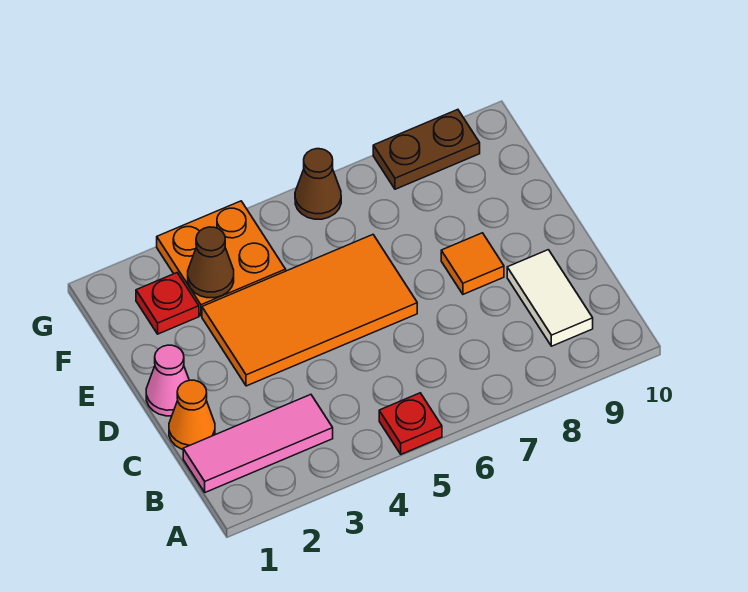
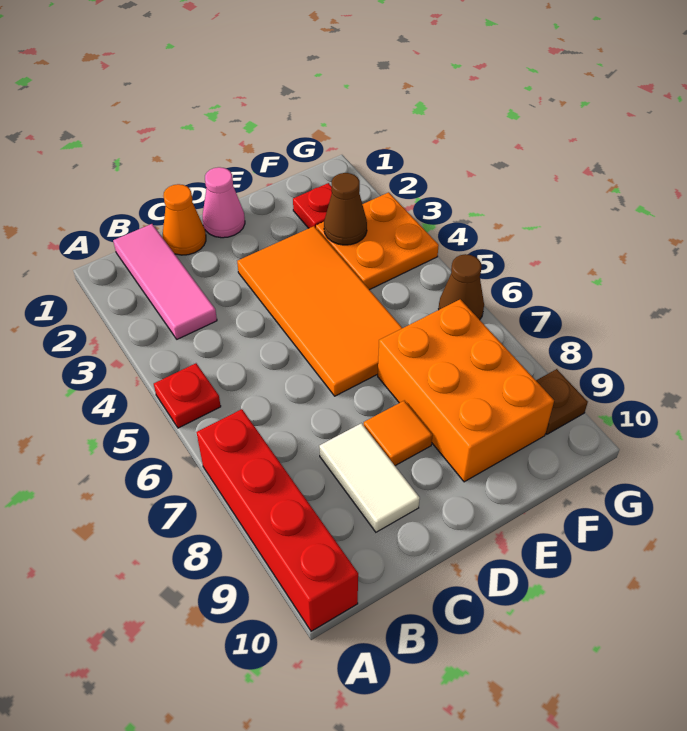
none -> red brick A7:A10 level 1
white tile B9:C9 level 1 -> white tile C8:C9 level 1
none -> orange brick E7:F9 level 1
brown plate G8:G9 level 1 -> brown plate G9 level 1

